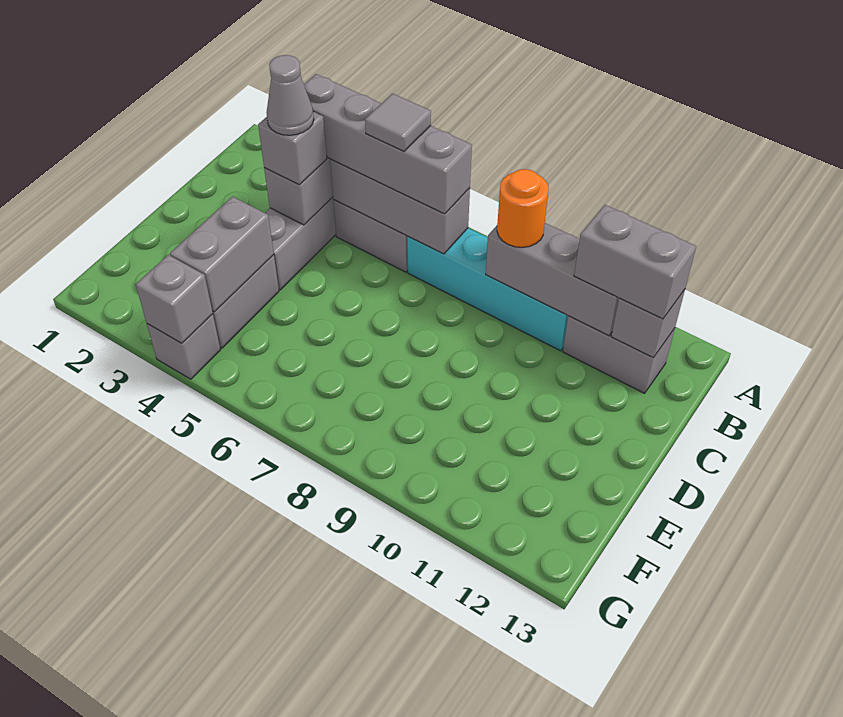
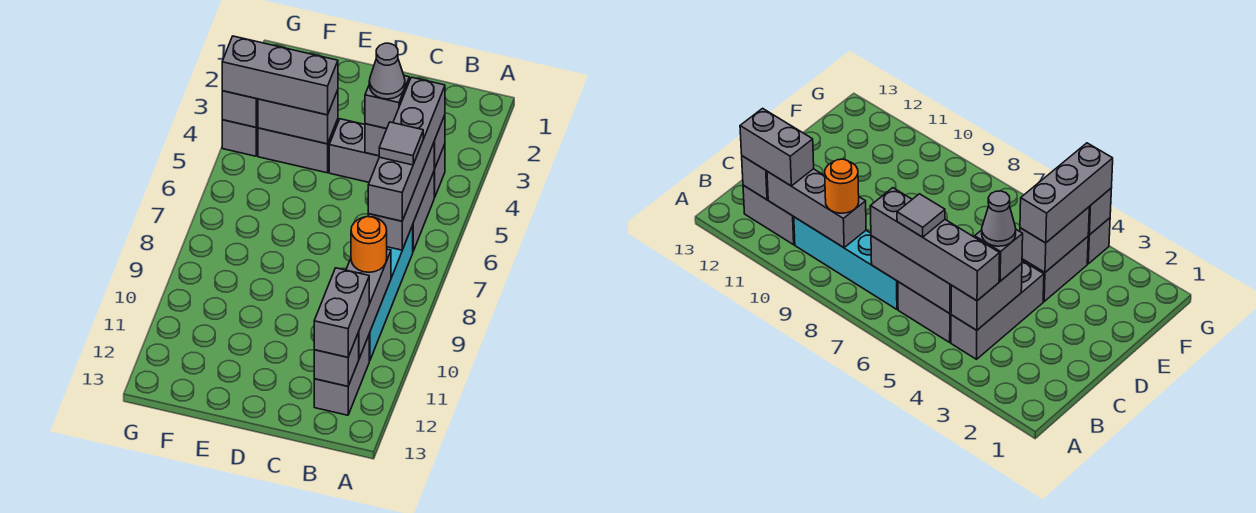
none -> grey brick E4:G4 level 3

